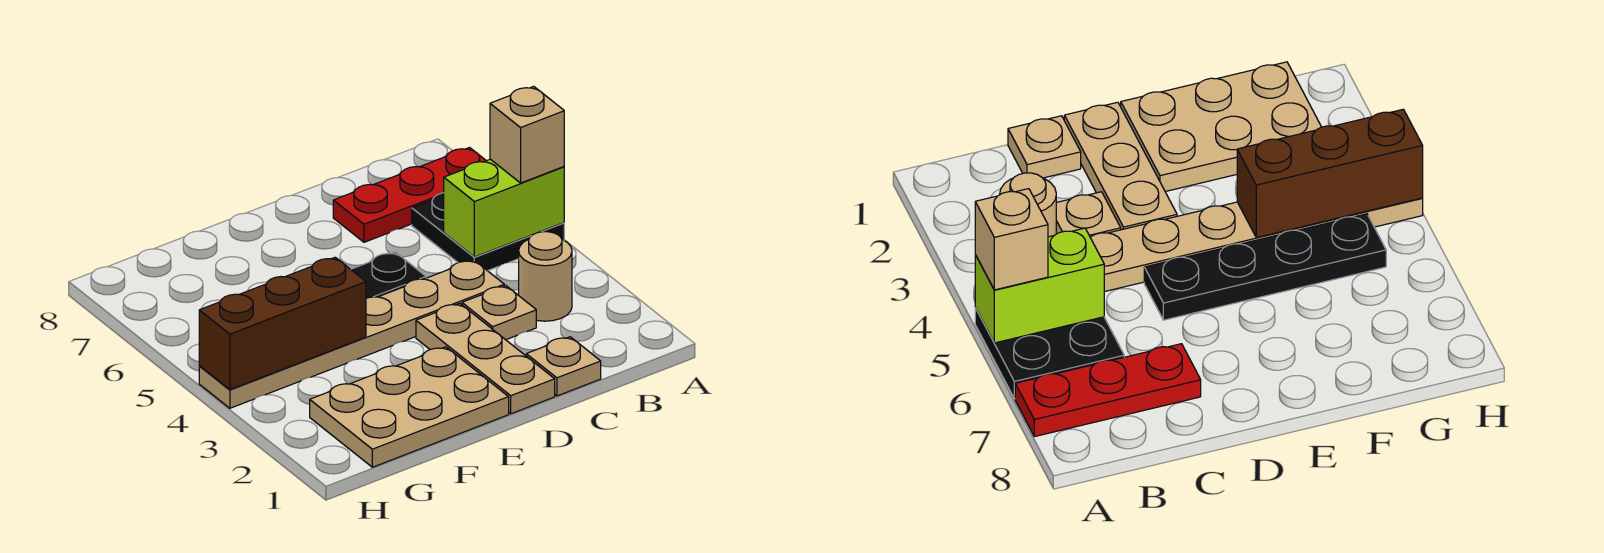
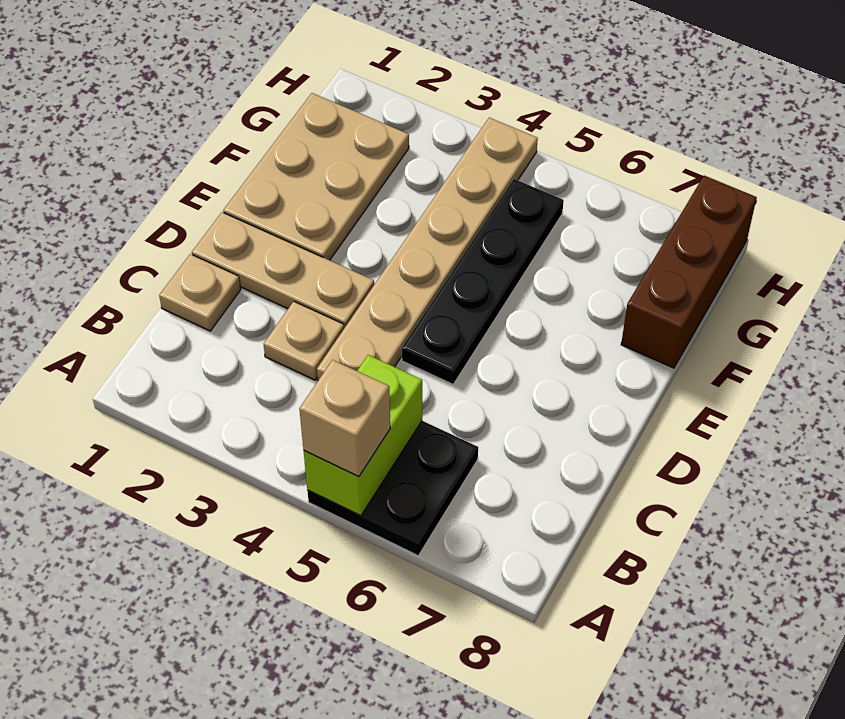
red plate A7:C7 level 1 -> none
tan round brick B3 level 1 -> none
brown brick F4:H4 level 2 -> brown brick F8:H8 level 1

